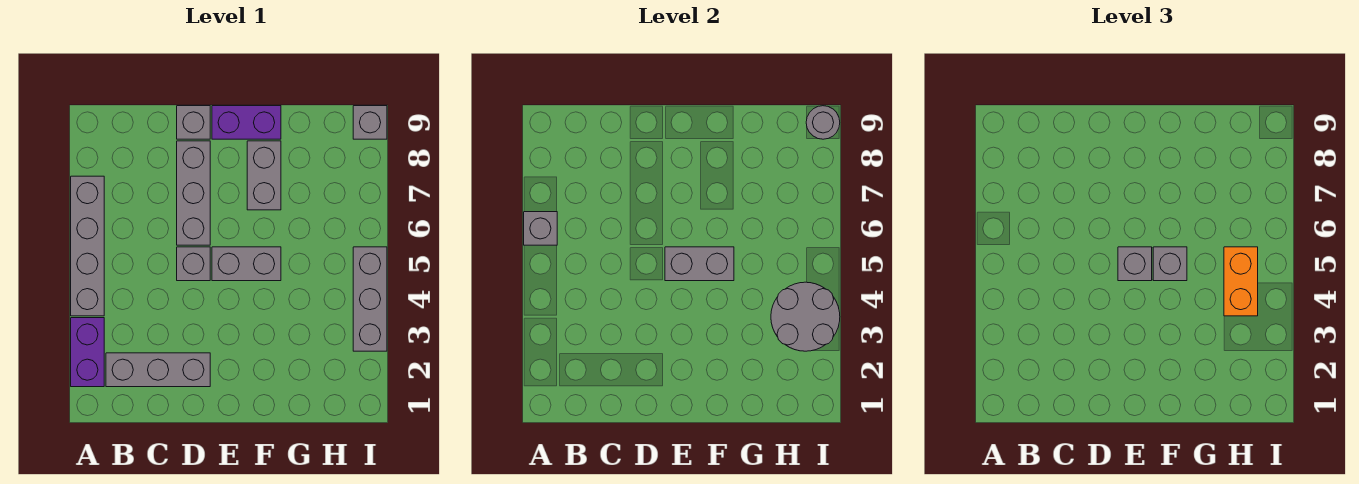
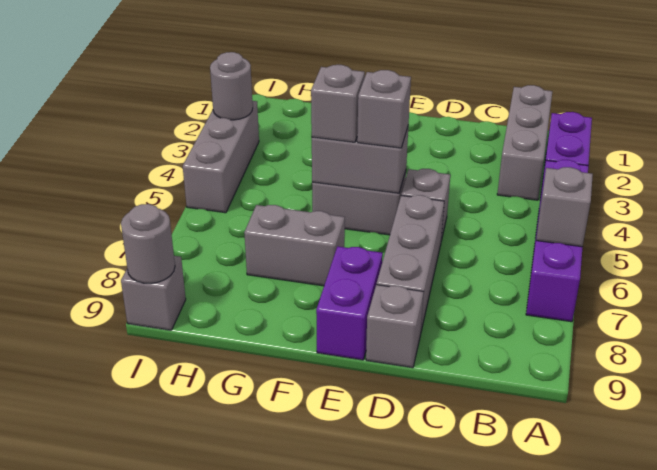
grey brick A4:A7 level 1 -> purple brick A4:A7 level 1
grey brick B2:D2 level 1 -> grey brick B1:B3 level 1
purple brick E9:F9 level 1 -> purple brick E8:E9 level 1
grey brick F7:F8 level 1 -> grey brick F7:G7 level 1
grey round brick H3:I4 level 2 -> grey round brick I3 level 2
orange brick H4:H5 level 3 -> none

